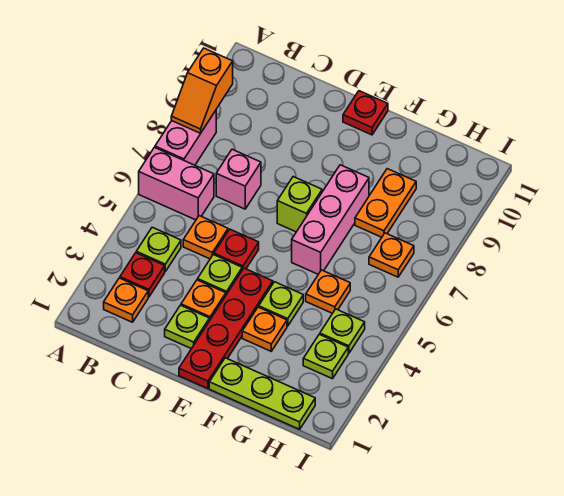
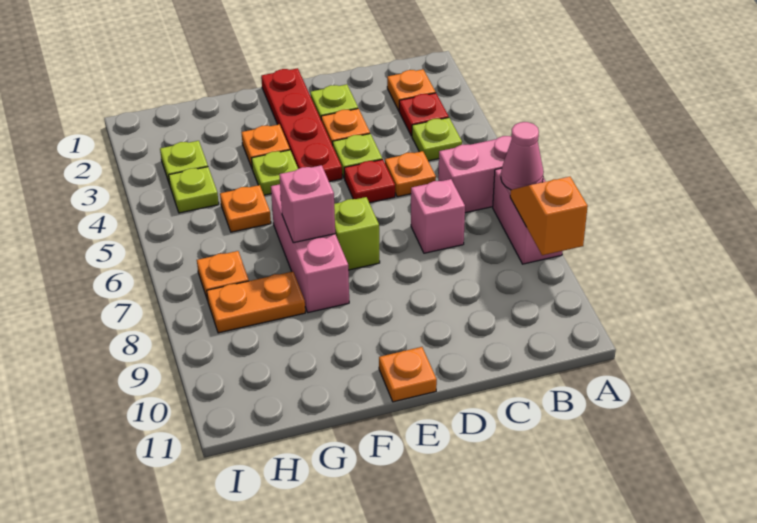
none -> pink cone A7 level 2
red plate E11 level 1 -> orange plate E11 level 1
lime plate F1:H1 level 1 -> none
none -> pink brick F7 level 2
orange plate G8:G9 level 1 -> orange plate G8:H8 level 1

